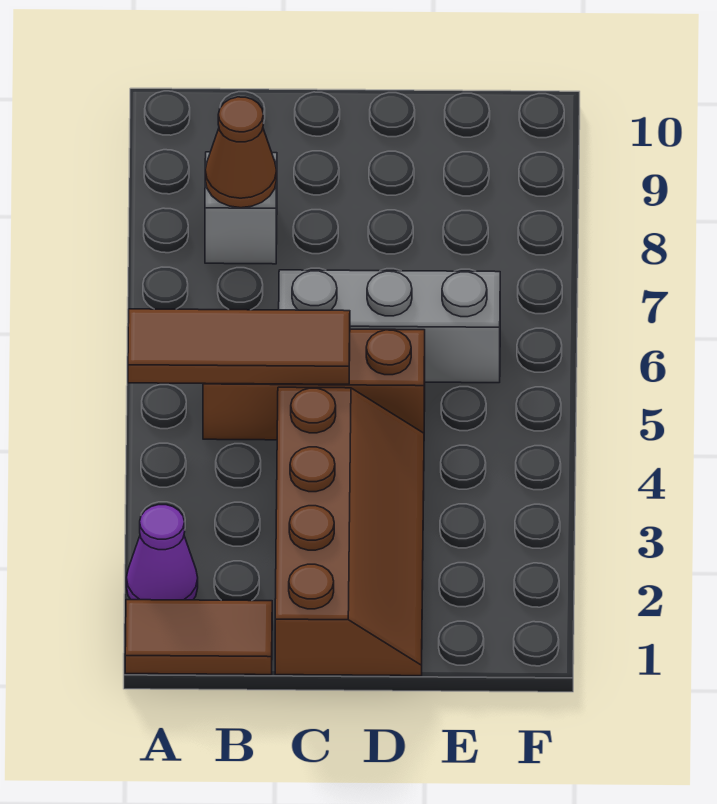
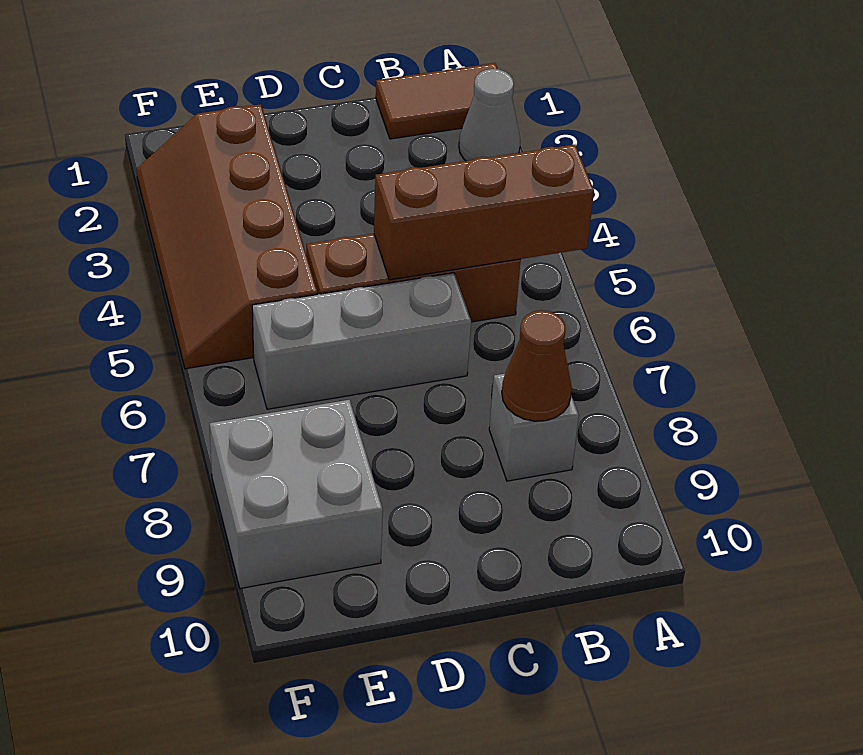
purple cone A2 level 1 -> grey cone A2 level 1
brown tile A5:C5 level 2 -> brown brick A5:C5 level 2
brown slope C1:D4 level 1 top C -> brown slope E2:F5 level 1 top E
none -> grey brick E8:F9 level 1

